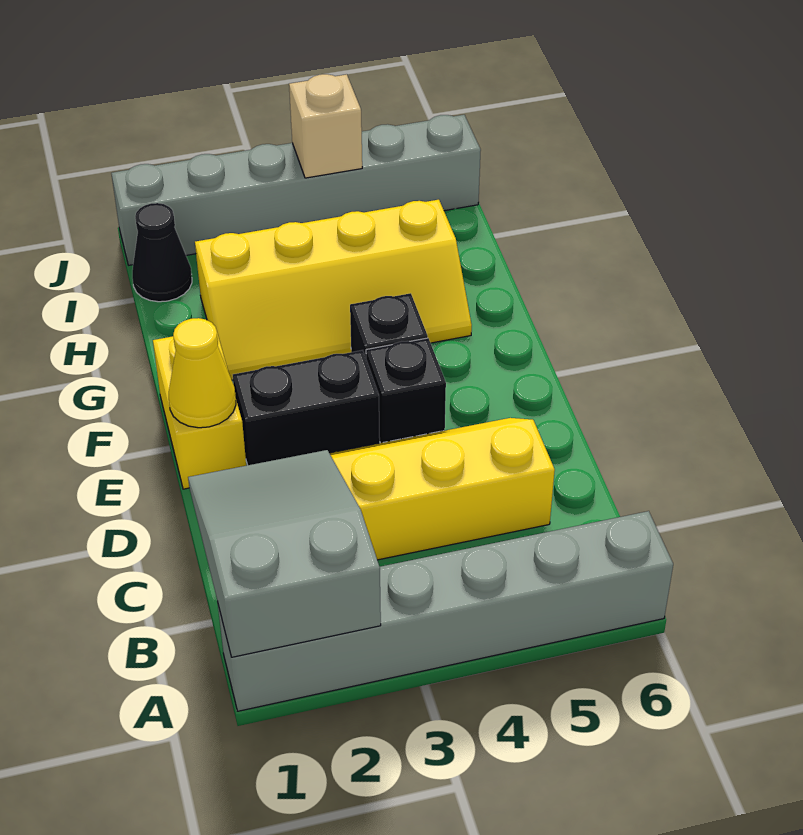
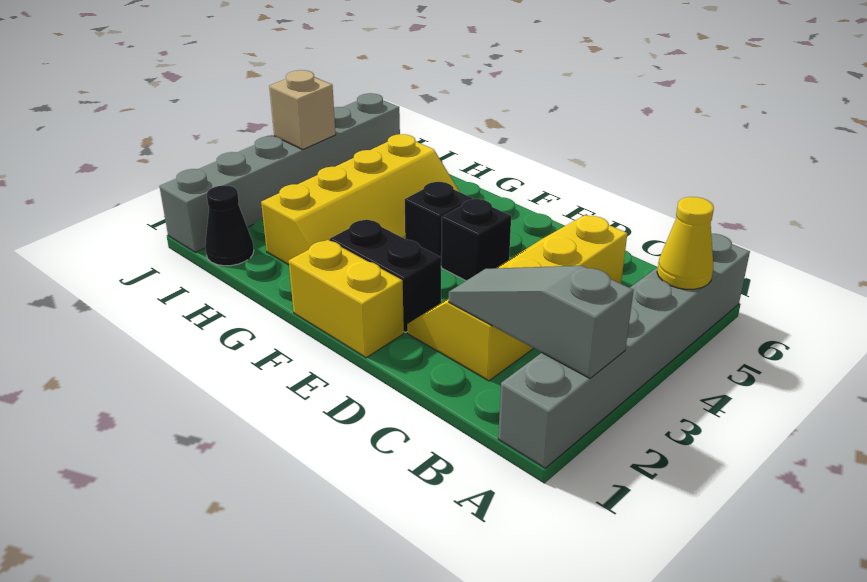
grey slope A1:C2 level 2 top A -> grey slope A2:C2 level 2 top A
yellow cone E1 level 2 -> yellow cone A5 level 2
black brick E2:E3 level 1 -> black brick E2:F2 level 1

